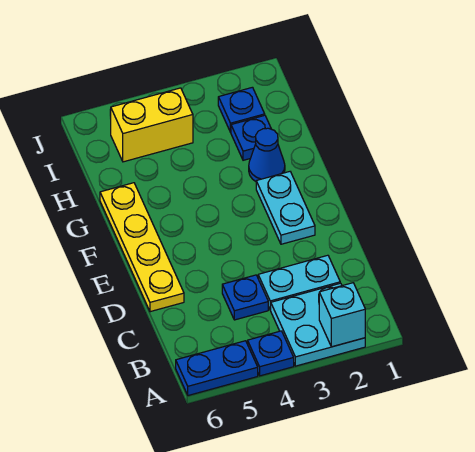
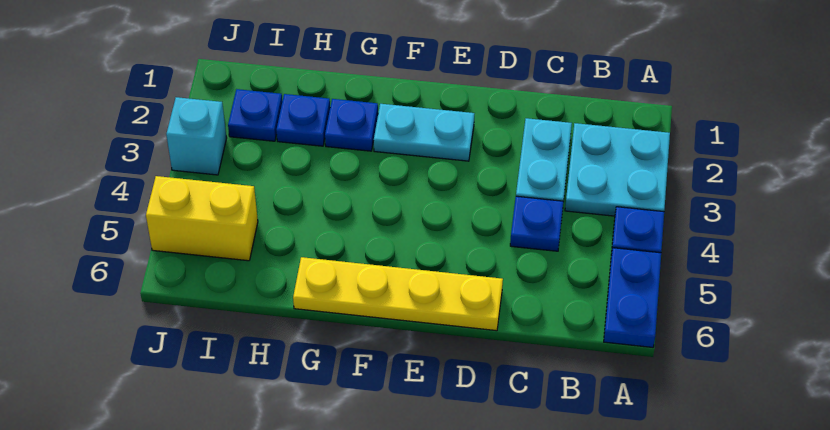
cyan brick A2 level 2 -> cyan brick J3 level 1
blue cone G2 level 1 -> blue plate G2 level 1
yellow brick I4:I5 level 1 -> yellow brick I5:J5 level 1

